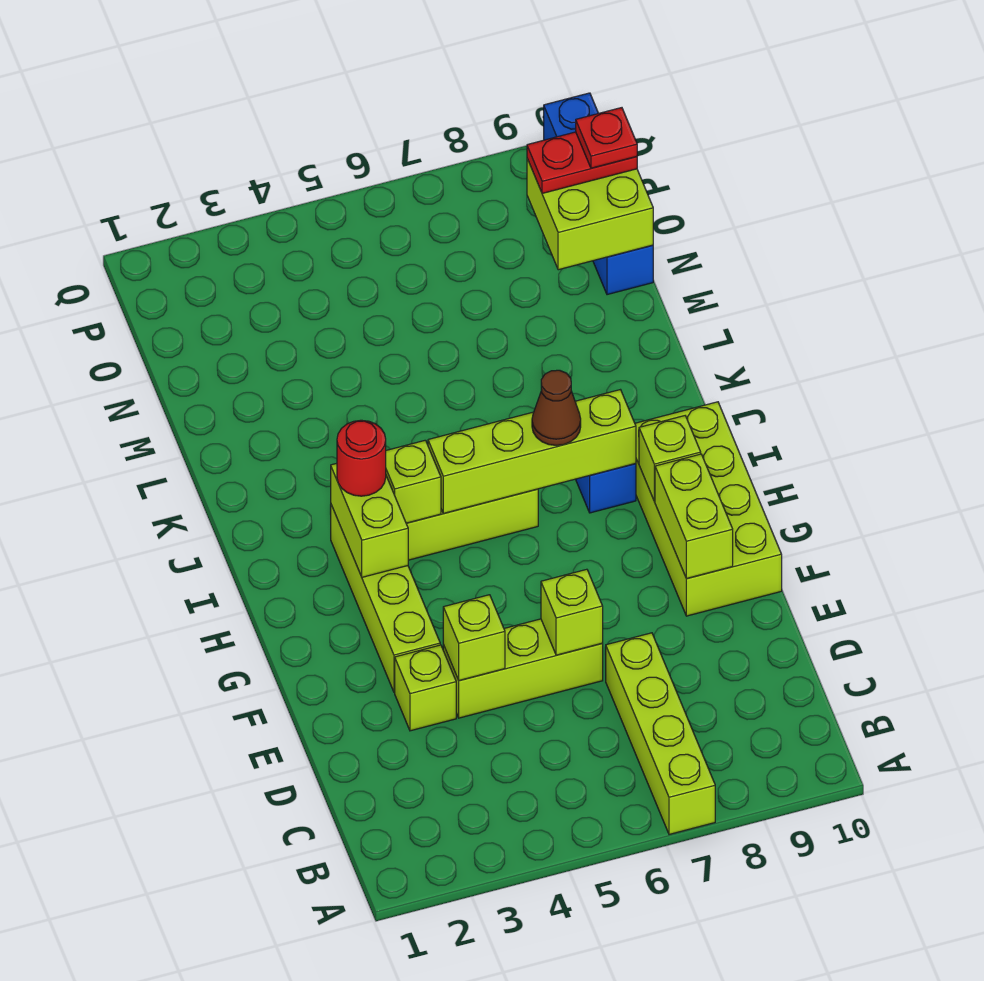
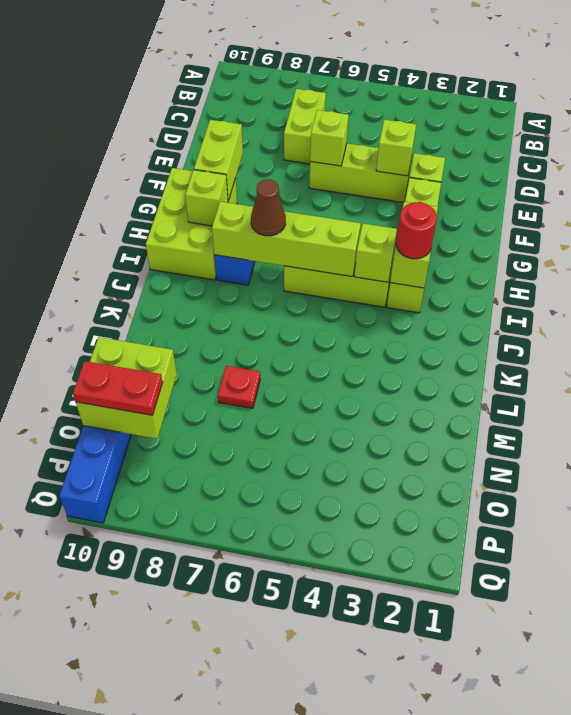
lime brick A7:D7 level 1 -> lime brick C7:D7 level 1
lime brick F9:I10 level 1 -> lime brick G9:I10 level 1
red plate O10 level 4 -> red plate M7 level 1

